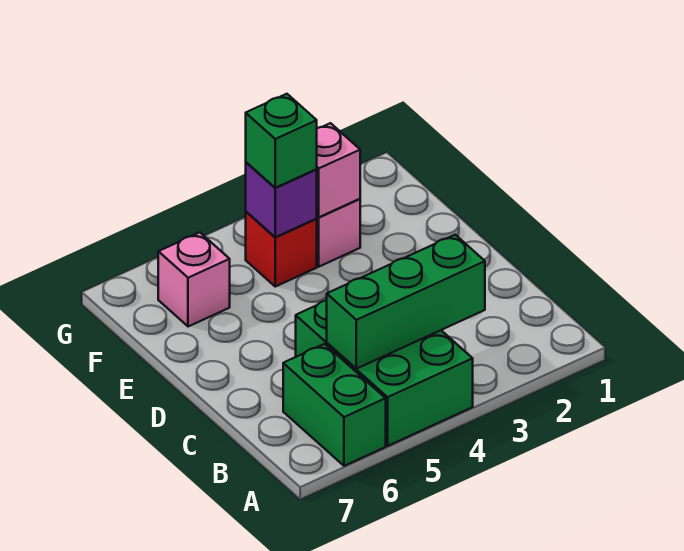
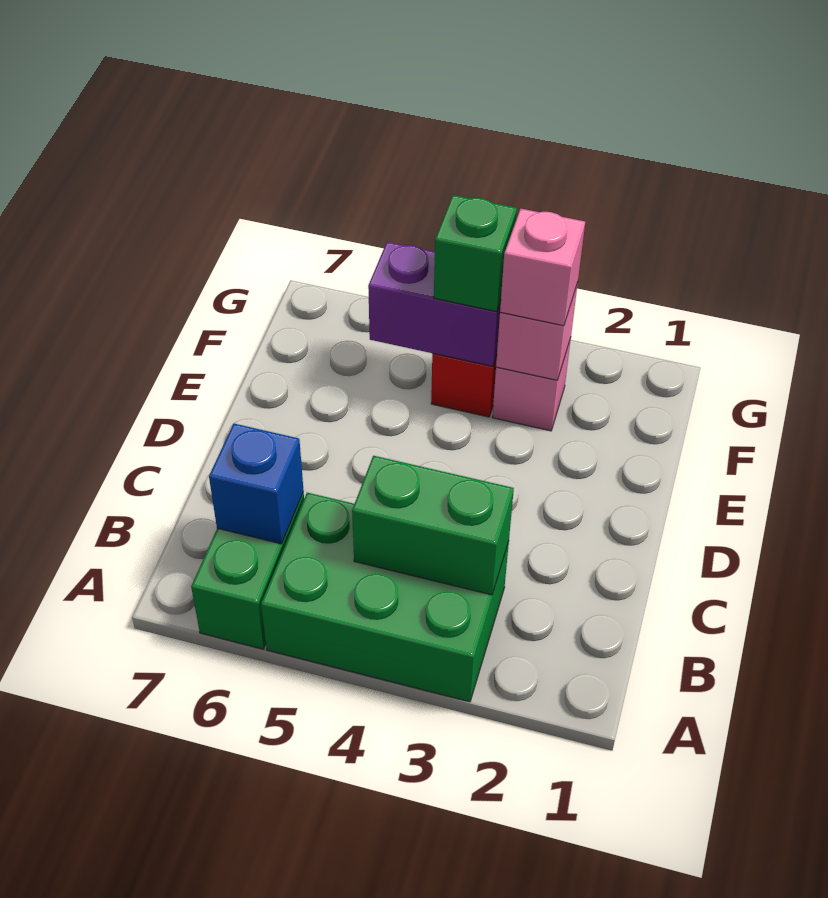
green brick A4:C5 level 1 -> green brick A3:B5 level 1
green brick B3:B5 level 2 -> green brick B3:B4 level 2
none -> blue brick B6 level 2
purple brick F4 level 2 -> purple brick F4:F5 level 2
pink brick F6 level 1 -> pink brick F3 level 3

